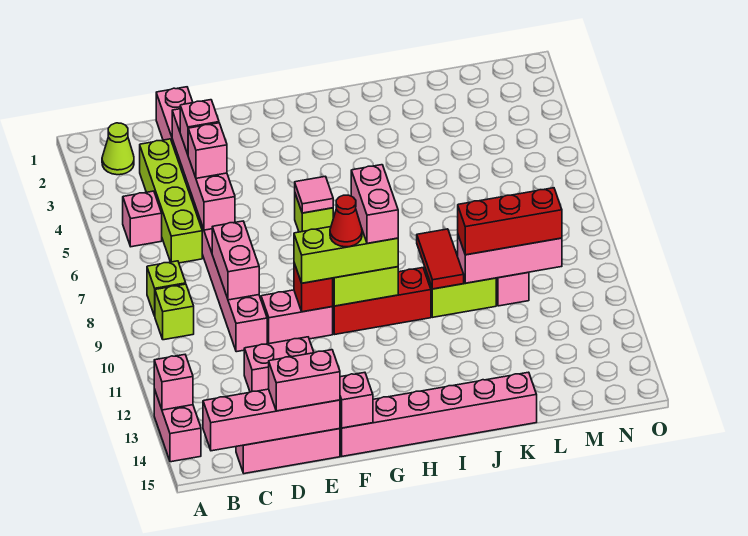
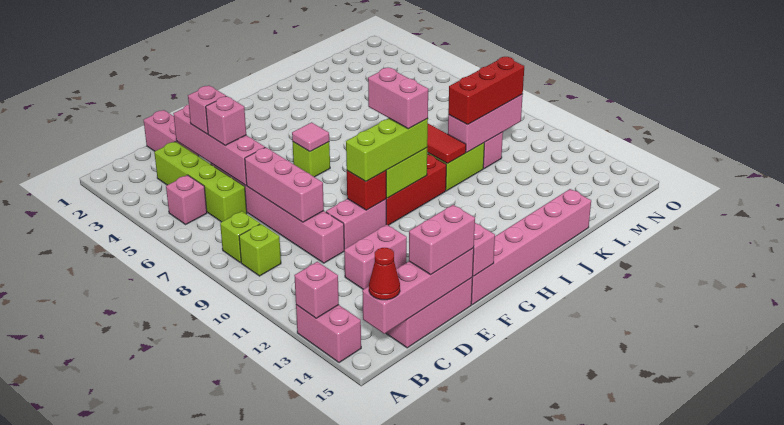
lime cone B2 level 1 -> none
pink brick D8:D9 level 2 -> pink brick D7:D9 level 2
red cone G10 level 4 -> red cone B15 level 3

